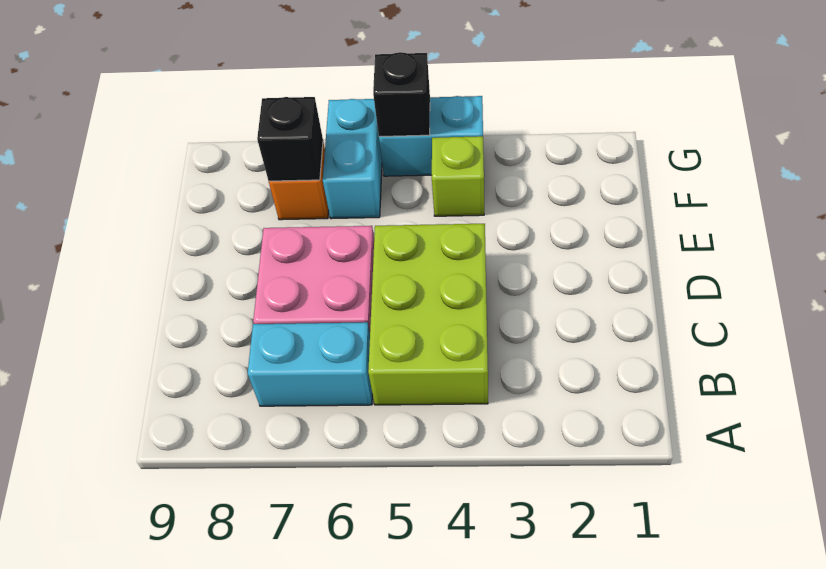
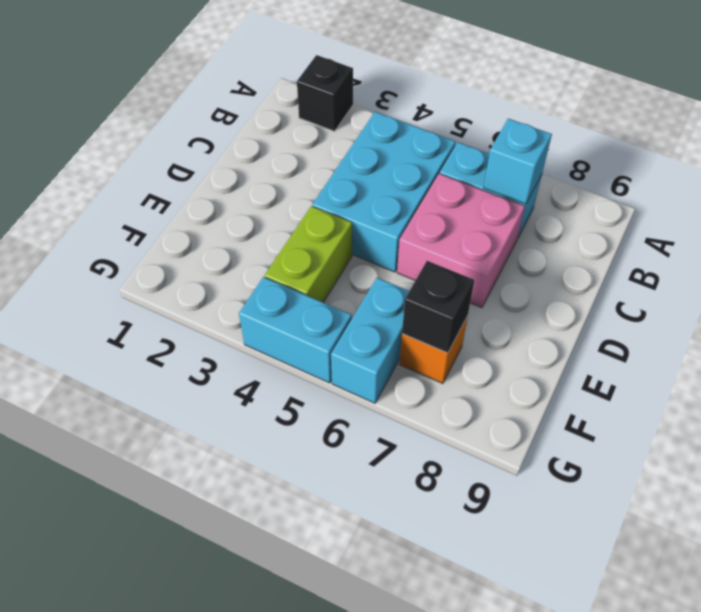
lime brick B4:D5 level 1 -> cyan brick B4:D5 level 1
none -> cyan brick B7 level 2
lime brick F4 level 1 -> lime brick E4:F4 level 1
black brick G5 level 2 -> black brick A2 level 1

